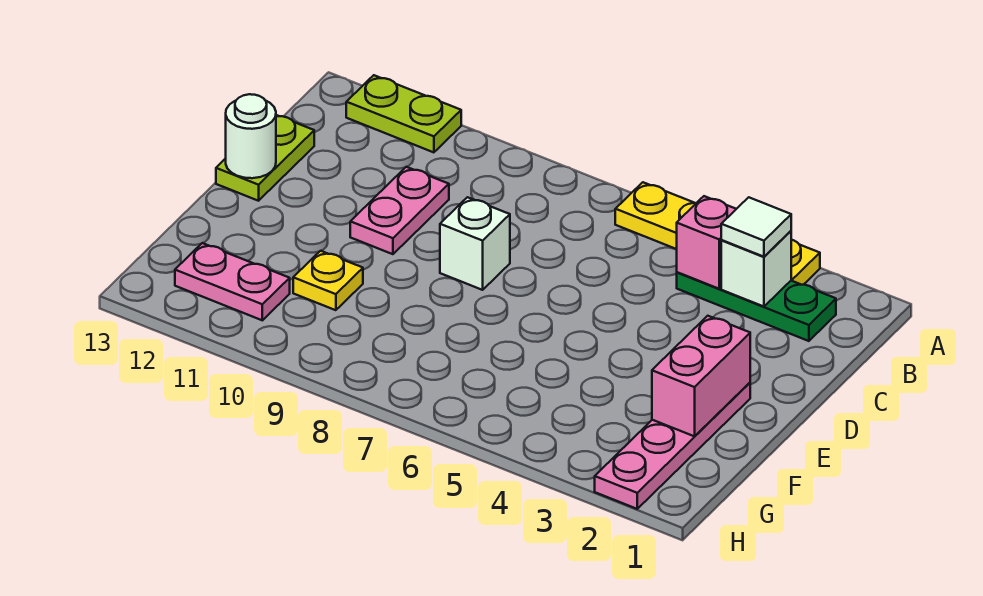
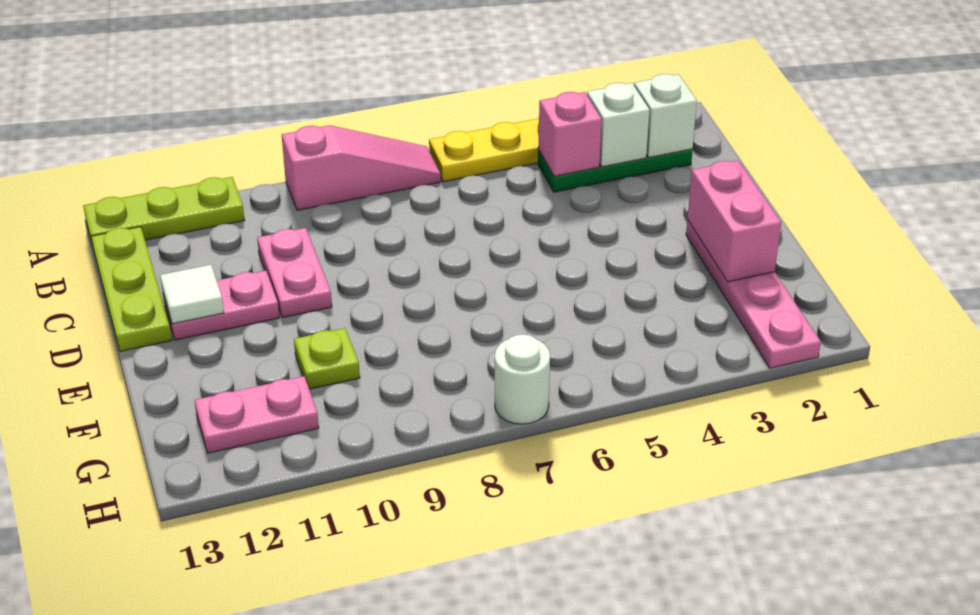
none -> pink slope A7:A9 level 1 top 9
lime plate A11:A12 level 1 -> lime plate A11:A13 level 1
white tile B3 level 3 -> white tile D12 level 2
lime plate C13:D13 level 1 -> lime plate B13:D13 level 1
white brick D8 level 1 -> white brick B2 level 2
none -> pink plate D11:D12 level 1
white round brick D13 level 2 -> white round brick H7 level 1
yellow plate F10 level 1 -> lime plate F10 level 1

